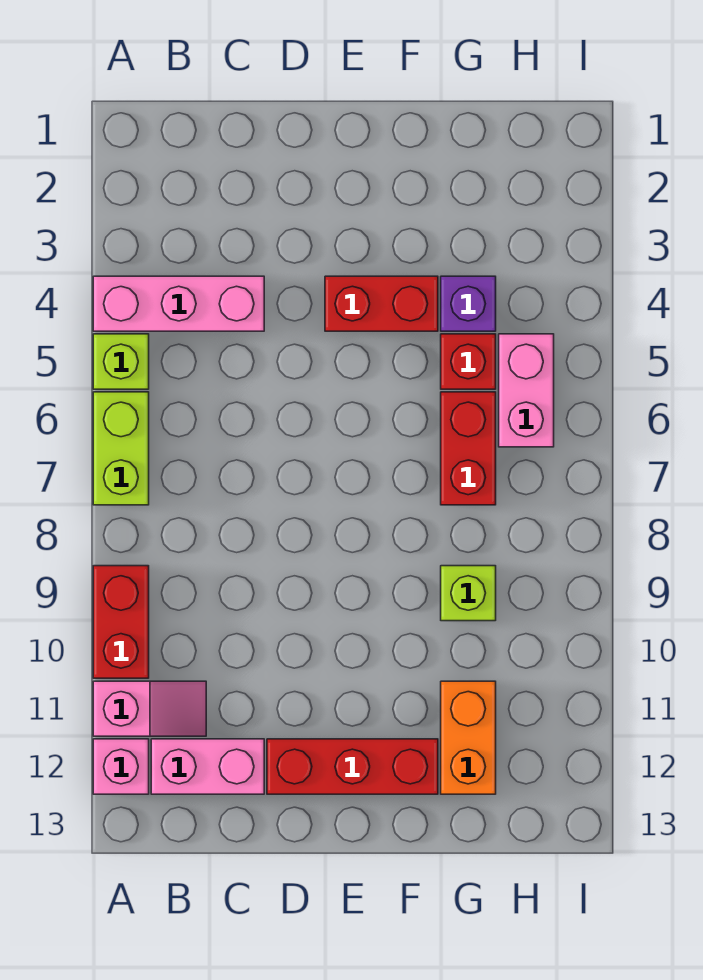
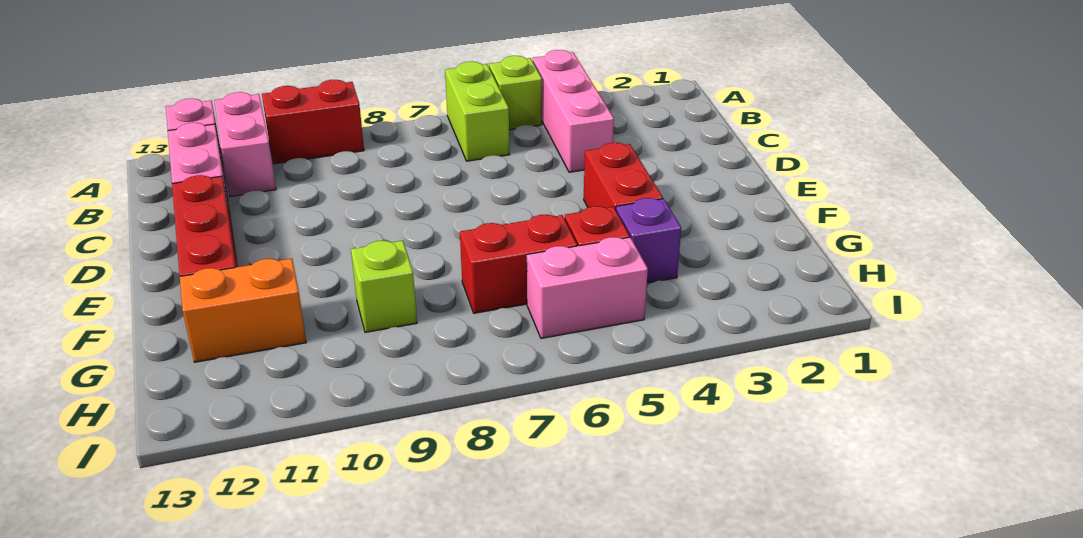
lime brick A6:A7 level 1 -> lime brick A6:B6 level 1
pink slope A11:B11 level 1 top A -> pink brick A11:B11 level 1

